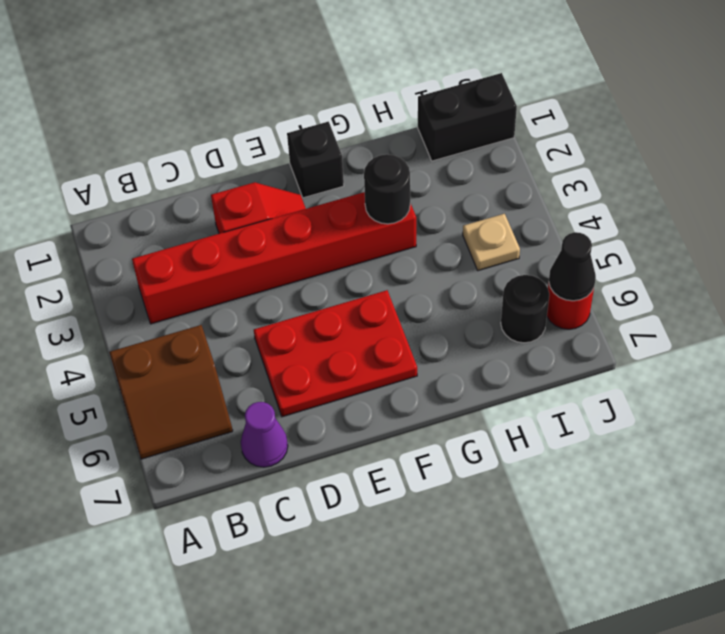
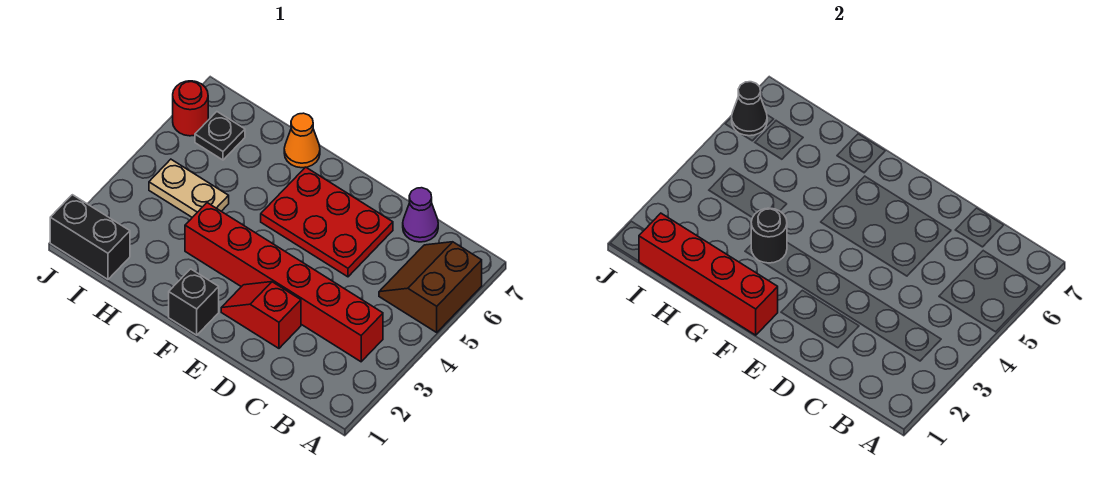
brown slope A5:B6 level 1 top 5 -> brown slope A5:B6 level 1 top A
none -> red brick F1:I1 level 2
none -> orange cone G7 level 1
tan plate I4 level 1 -> tan plate H4:I4 level 1
black round brick I6 level 1 -> black plate I6 level 1

